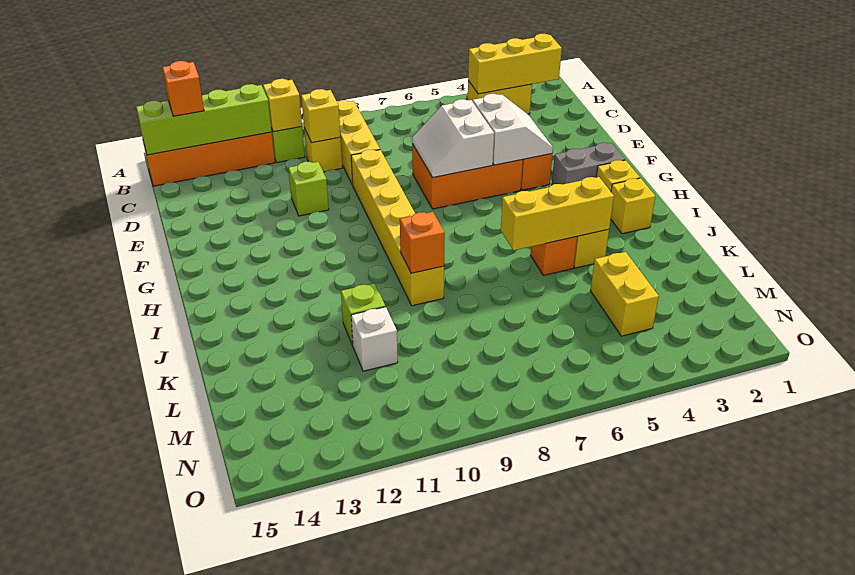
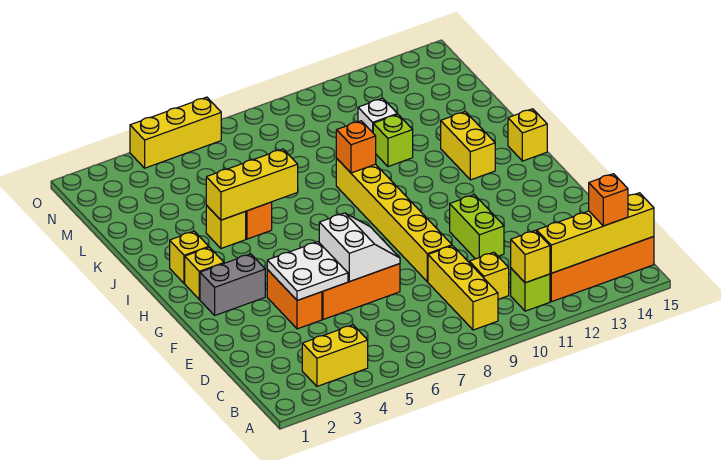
yellow brick B2:B4 level 2 -> yellow brick O4:O6 level 1
lime brick B12:B15 level 2 -> yellow brick B12:B15 level 2
yellow brick C10 level 2 -> yellow brick I15 level 1
white slope E4:F5 level 2 top 5 -> white plate E4:F5 level 2
lime brick E11 level 1 -> lime brick E11:F11 level 1
yellow brick L4:M4 level 1 -> yellow brick I13:J13 level 1

